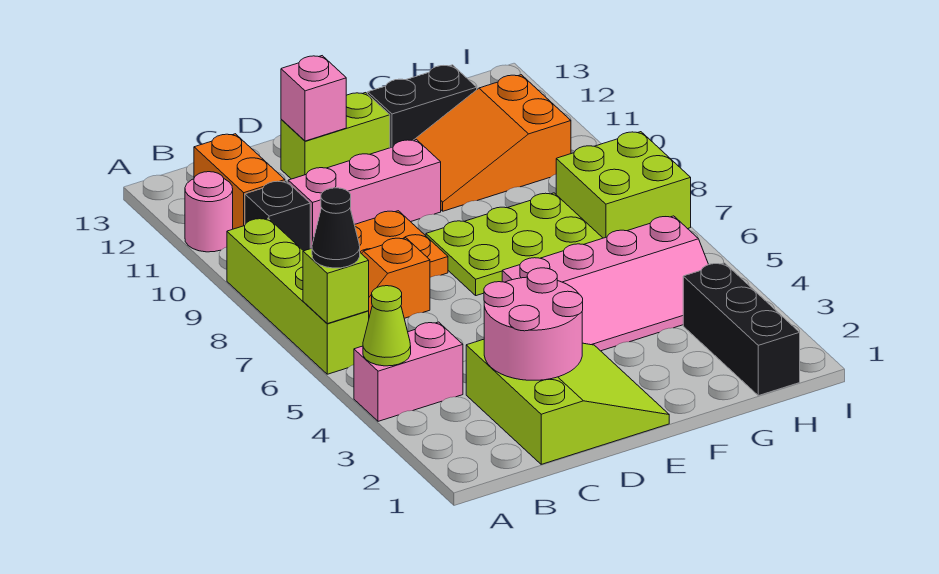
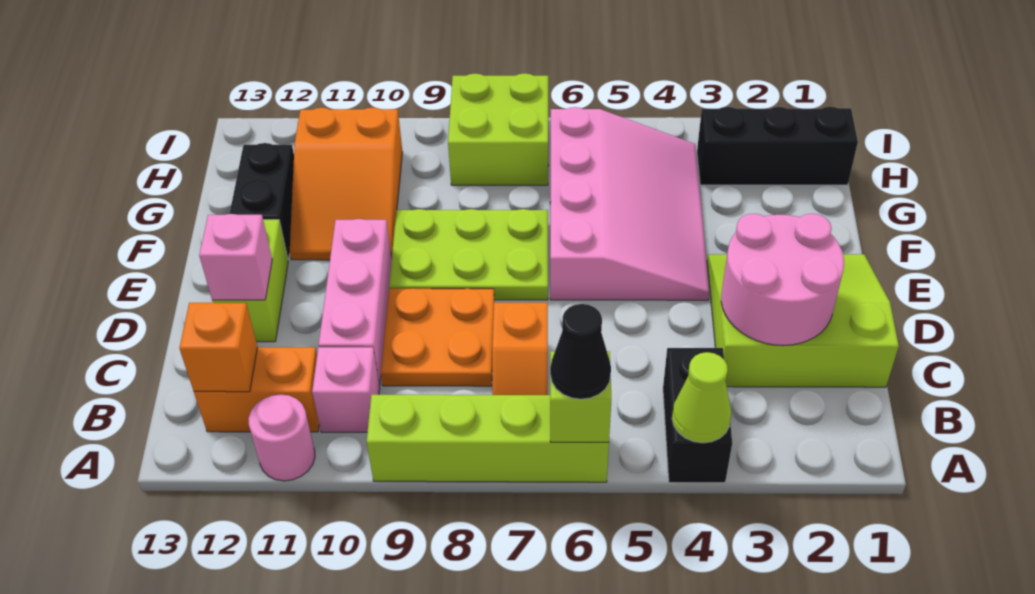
pink brick A4:B4 level 1 -> black brick A4:B4 level 1
black brick B10 level 1 -> pink brick B10 level 1
none -> orange brick B12 level 2
pink slope E4:H5 level 1 top 5 -> pink slope E4:H6 level 1 top 6
lime plate E7:G8 level 1 -> lime plate E7:F9 level 1

